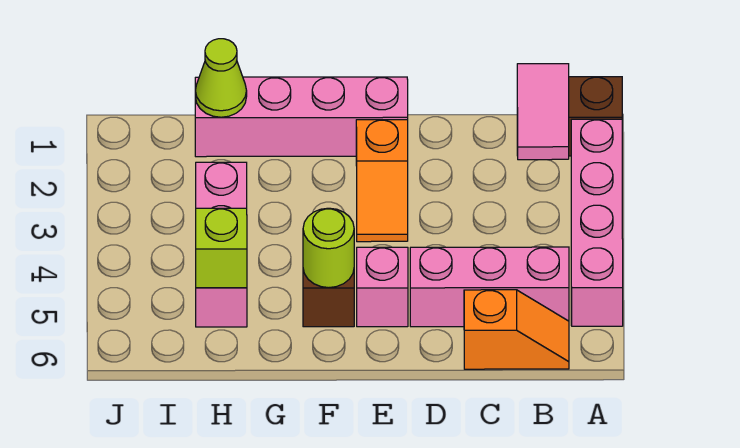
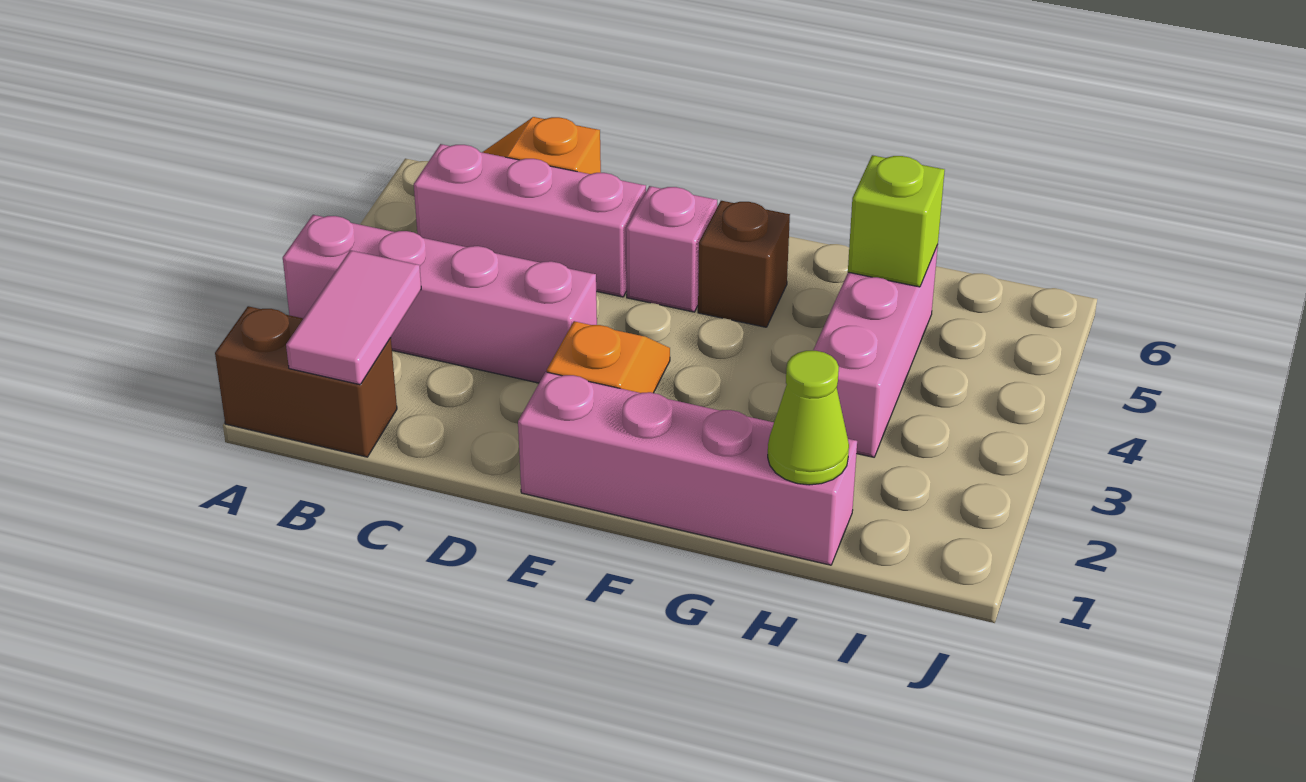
pink brick A2:A5 level 1 -> pink brick A3:D3 level 1
lime round brick F5 level 2 -> none

